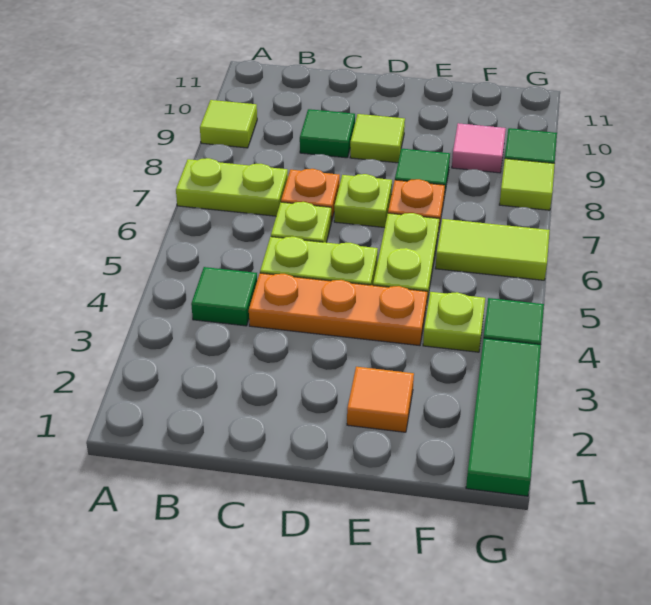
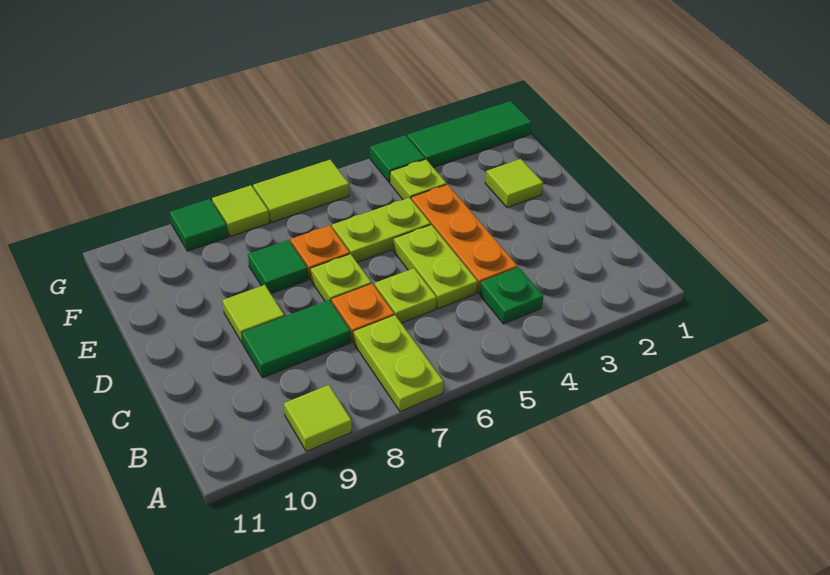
green tile B4 level 1 -> green plate B4 level 1
green tile C9 level 1 -> green tile C8:C9 level 1
orange tile E2 level 1 -> lime tile E2 level 1
lime tile F6:G6 level 1 -> lime tile G6:G7 level 1
pink tile F9 level 1 -> none

